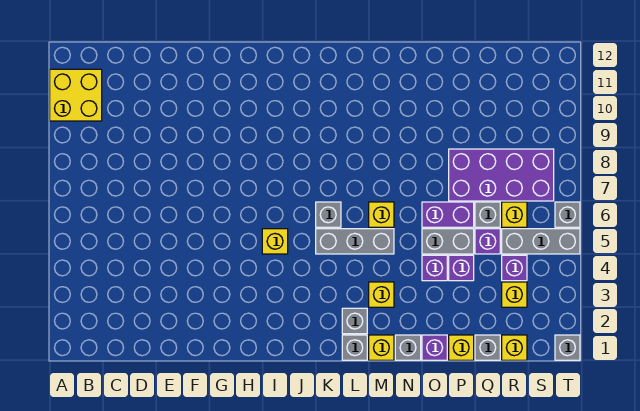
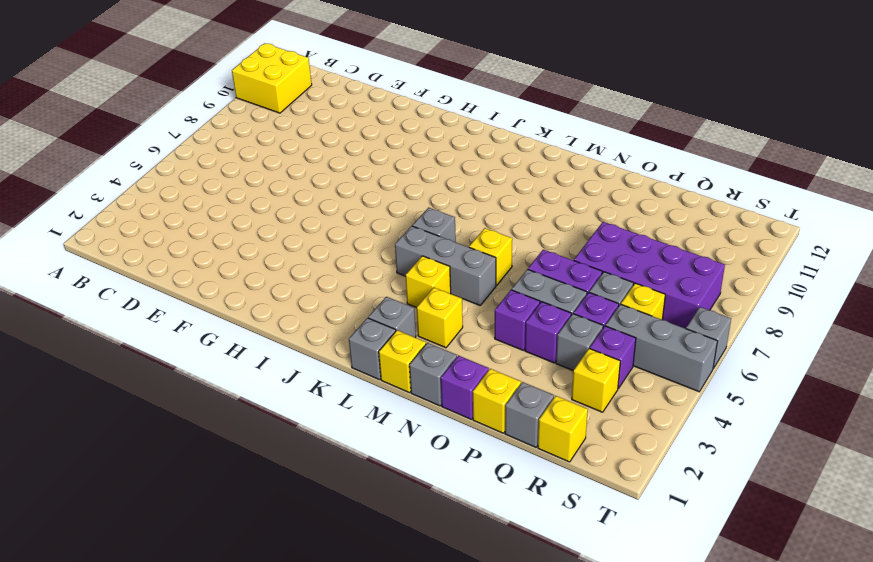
yellow brick I5 level 1 -> yellow brick L4 level 1
grey brick T1 level 1 -> grey brick Q4 level 1

